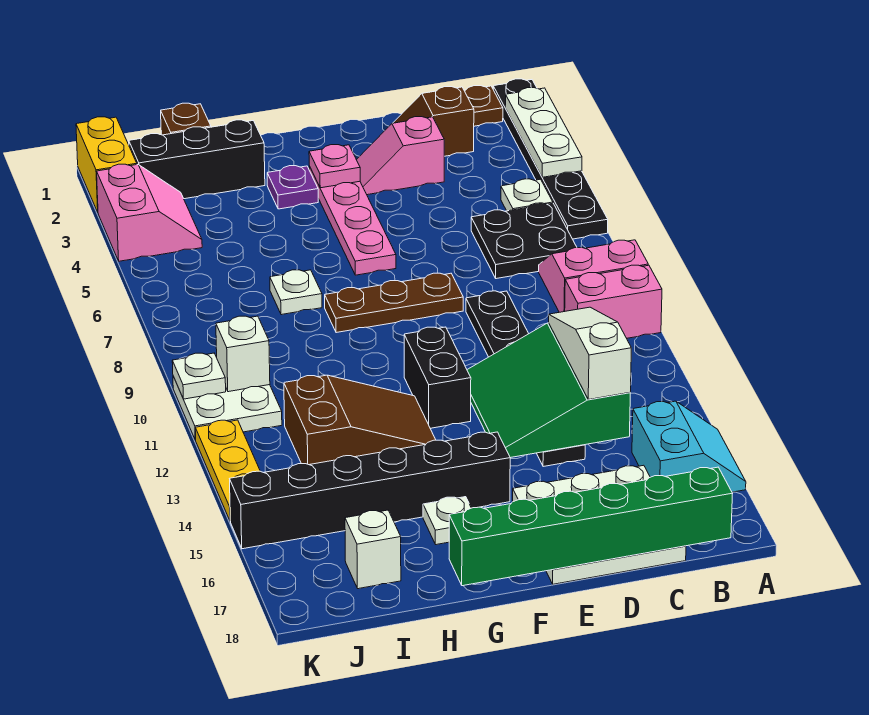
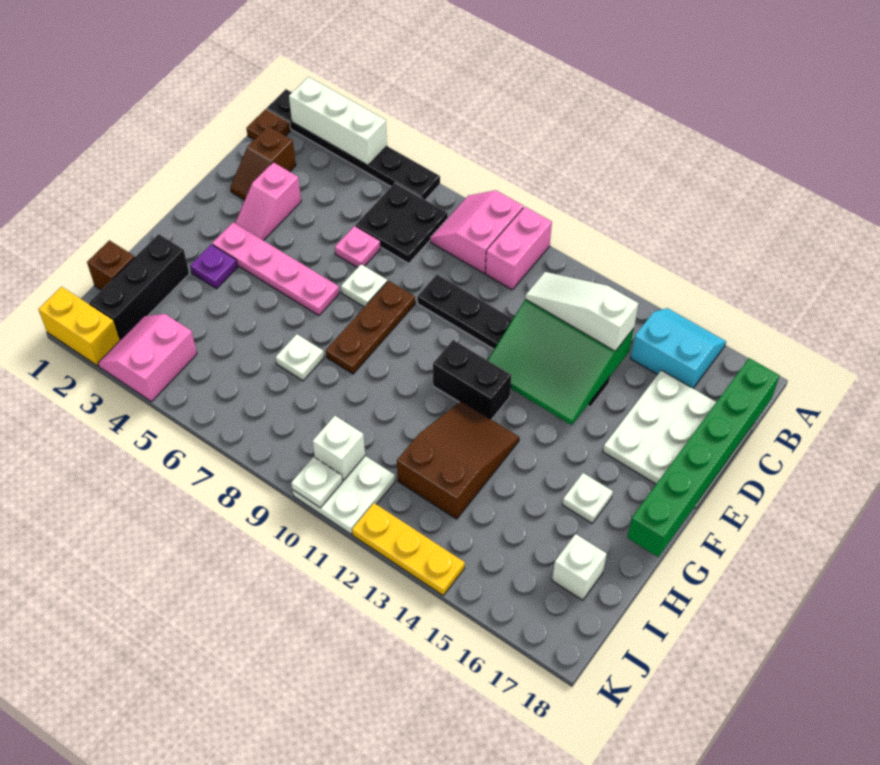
white plate A2:A4 level 2 -> white brick A2:A4 level 2
white plate B5 level 1 -> white plate E7 level 1
pink plate F3 level 2 -> pink plate D6 level 1
black brick F15:K15 level 1 -> none
pink slope J3:K4 level 1 top K -> pink slope J3:K4 level 1 top 4

